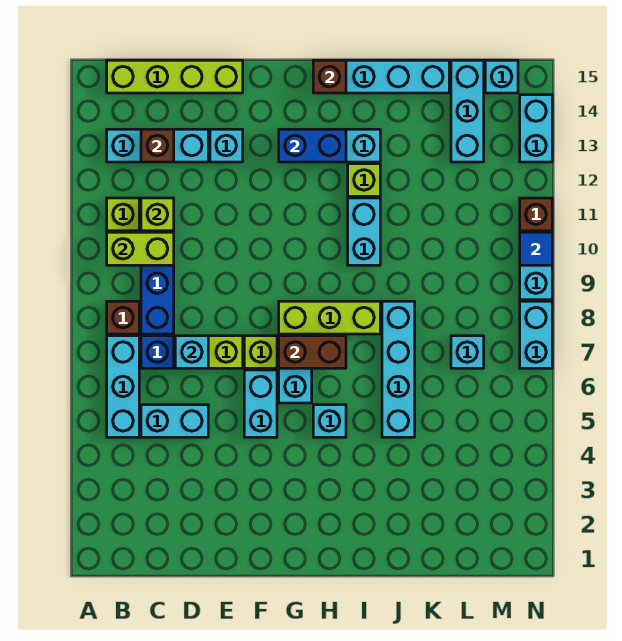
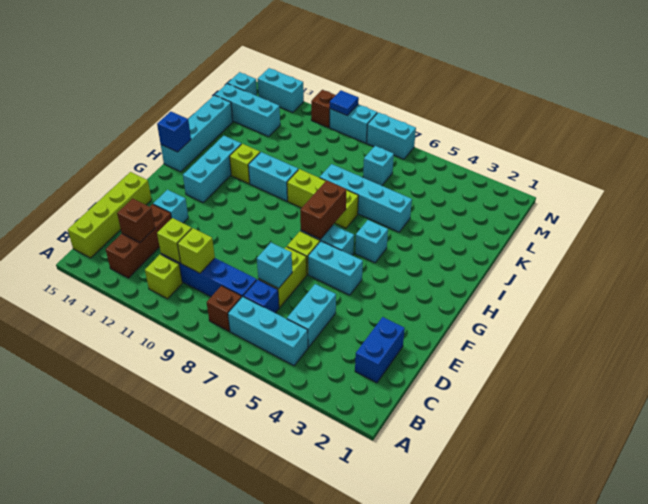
lime brick B10:C10 level 2 -> lime brick C10 level 2
cyan brick B13:D13 level 1 -> brown brick B13:D13 level 1
lime brick G8:I8 level 1 -> lime brick I7:I9 level 1
blue brick G13:H13 level 2 -> blue brick C2:D2 level 1
brown brick H15 level 2 -> blue brick H15 level 2

